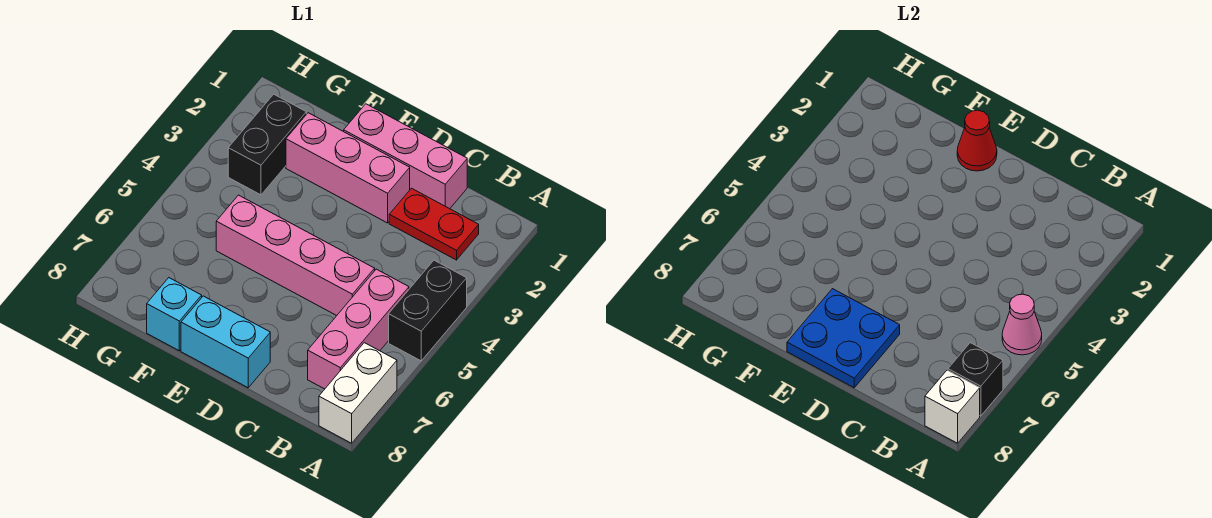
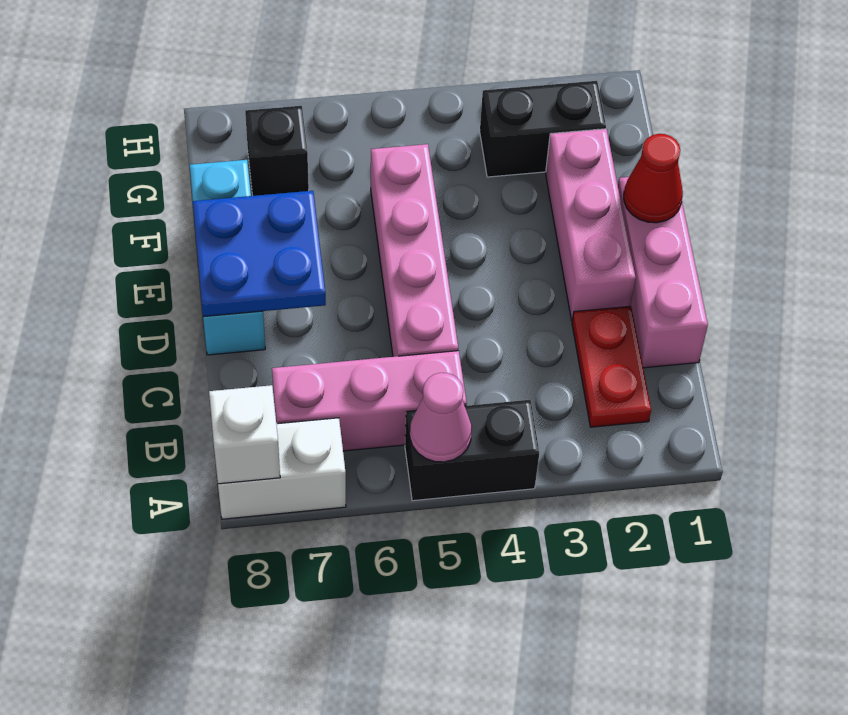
black brick A7 level 2 -> black brick G7 level 1

